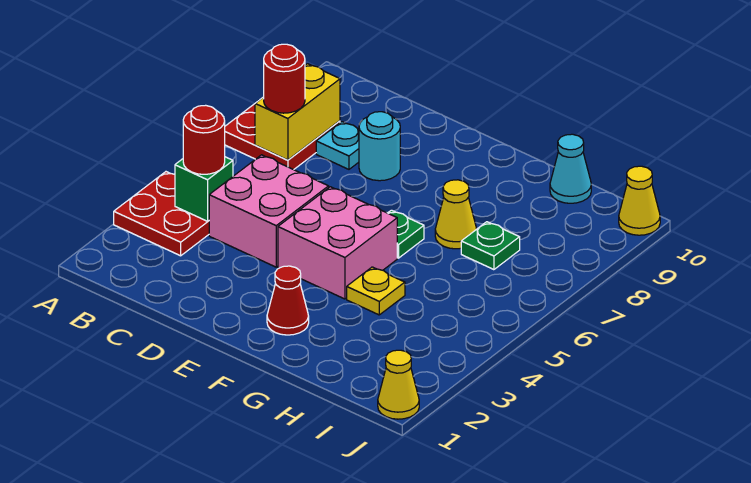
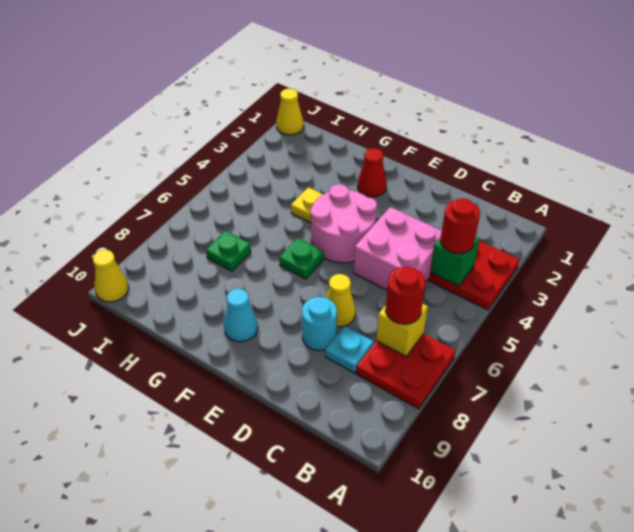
yellow brick B7:B8 level 2 -> yellow brick B7 level 2
pink brick E4:F5 level 1 -> pink round brick E4:F5 level 1
yellow cone G7 level 1 -> yellow cone D7 level 1
cyan cone H10 level 1 -> cyan cone F9 level 1

